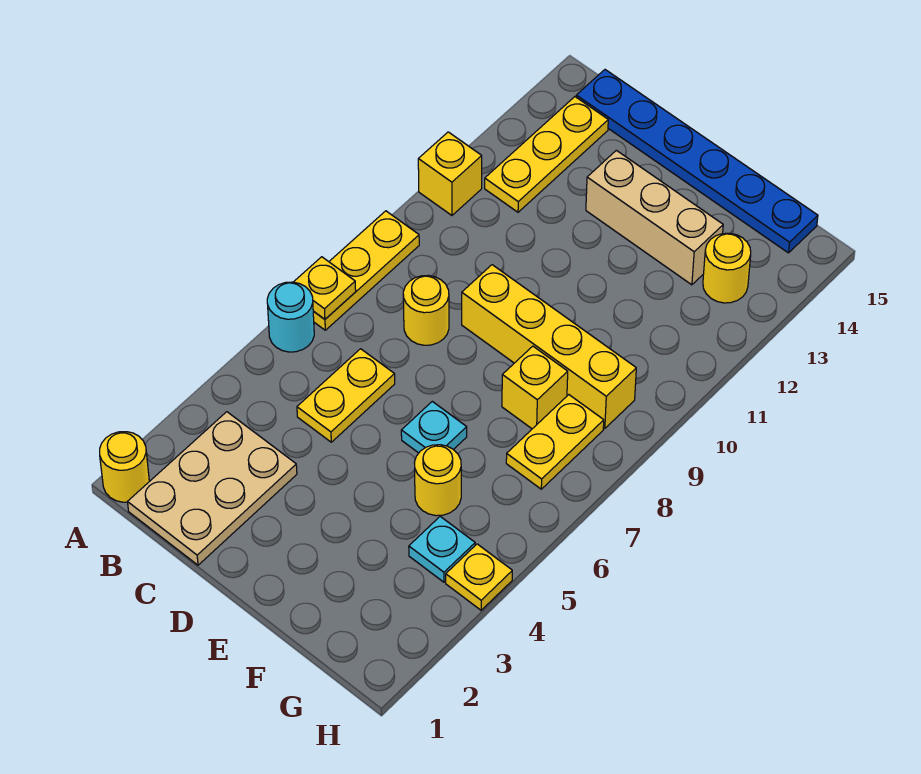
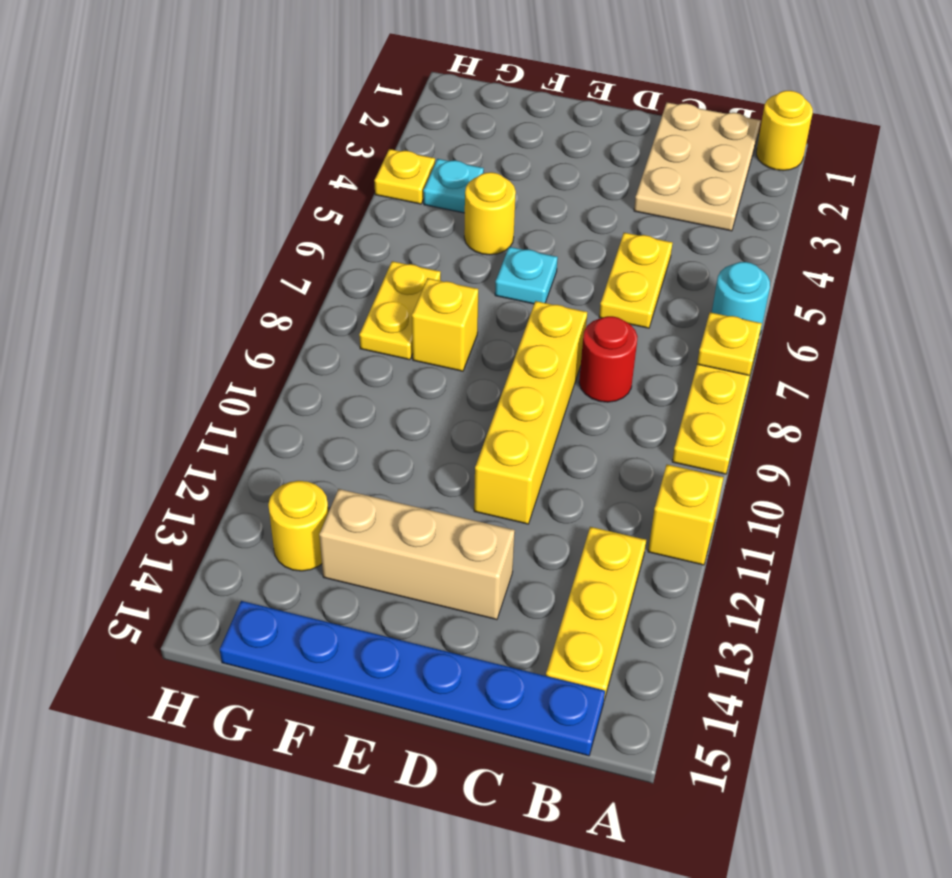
yellow round brick C8 level 1 -> red round brick C8 level 1
yellow brick D9:G9 level 1 -> yellow brick D8:D11 level 1

